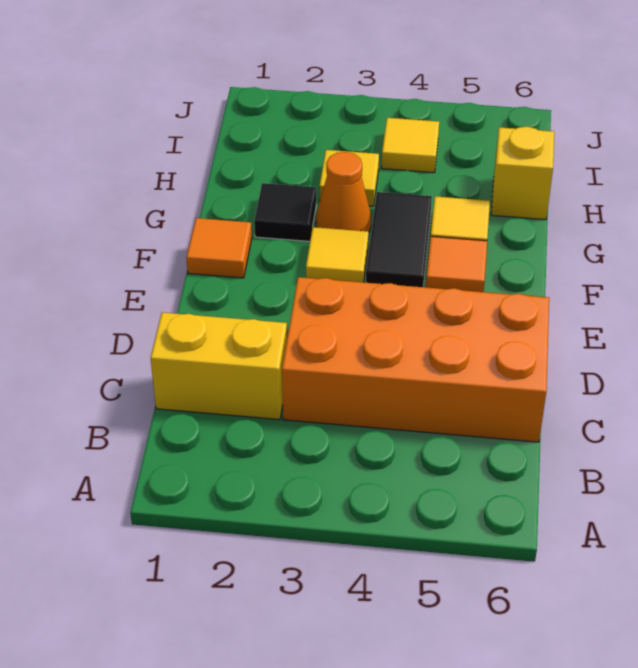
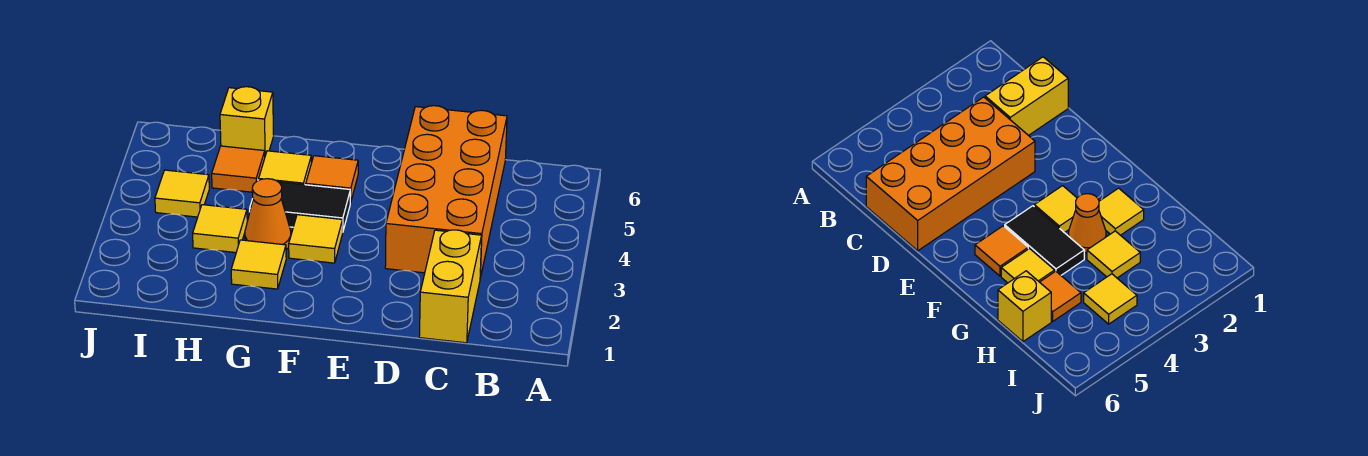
orange tile F1 level 1 -> orange tile H5 level 1
black tile G2 level 1 -> yellow tile G2 level 1

